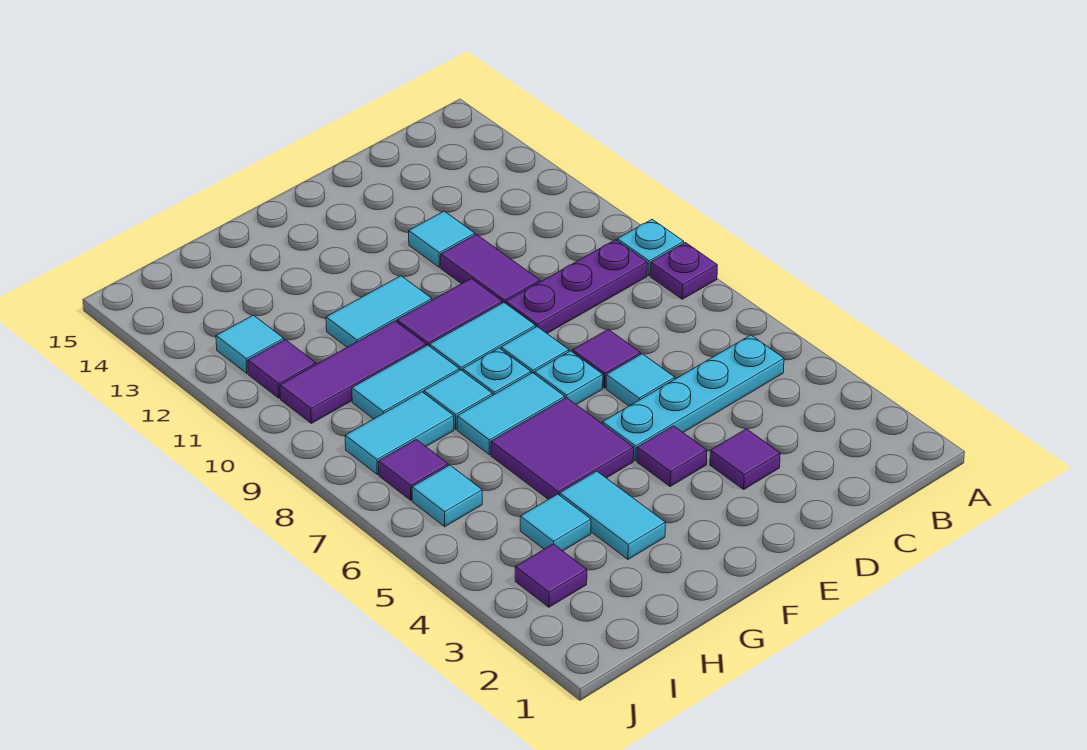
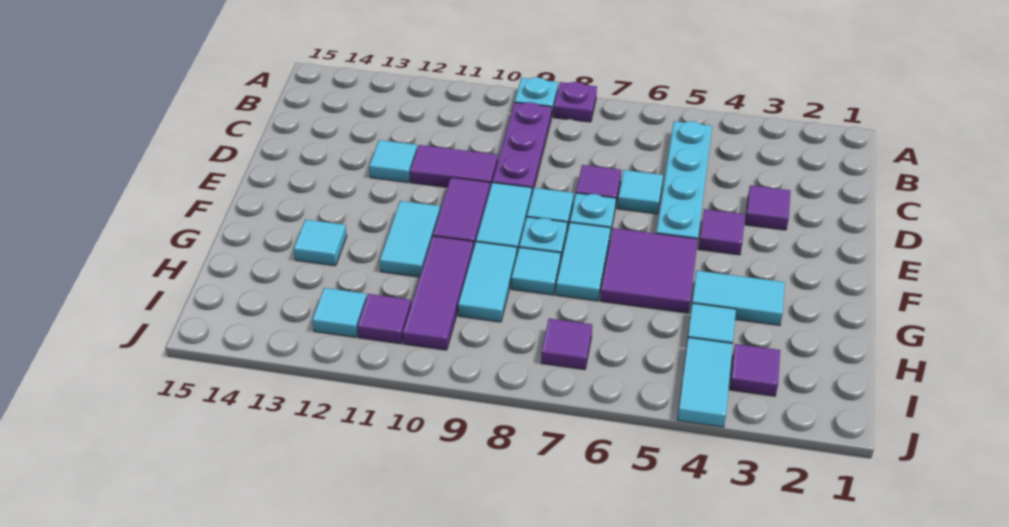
cyan tile H8:I8 level 1 -> cyan tile I4:J4 level 1
cyan tile I6 level 1 -> cyan tile G13 level 1

